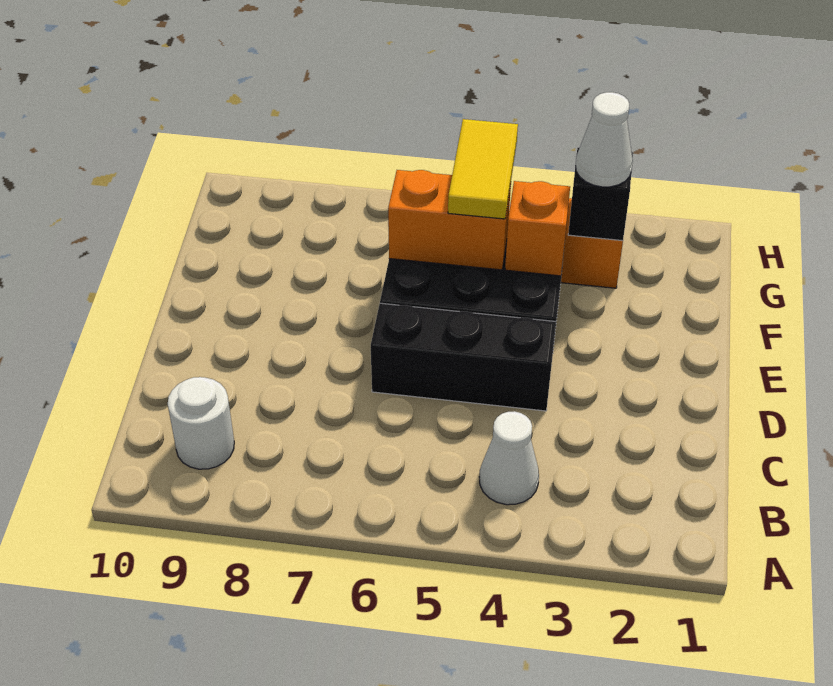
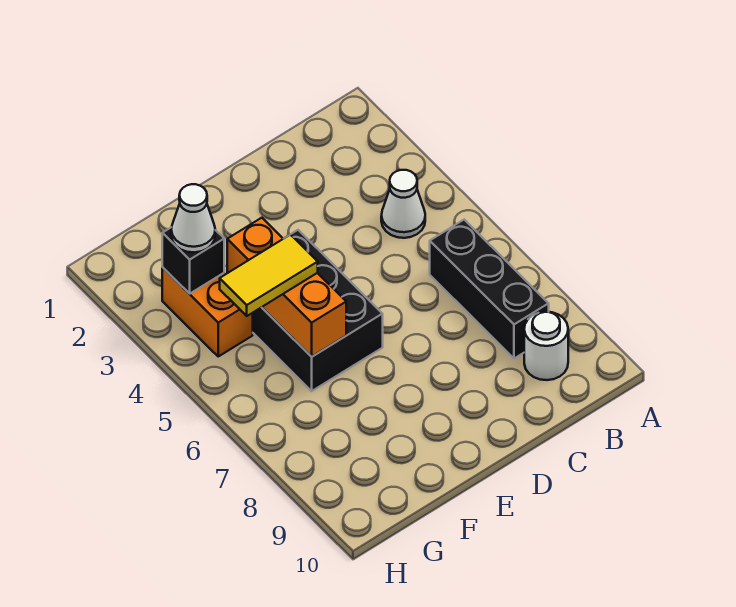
black brick D4:D6 level 1 -> black brick B6:B8 level 1

